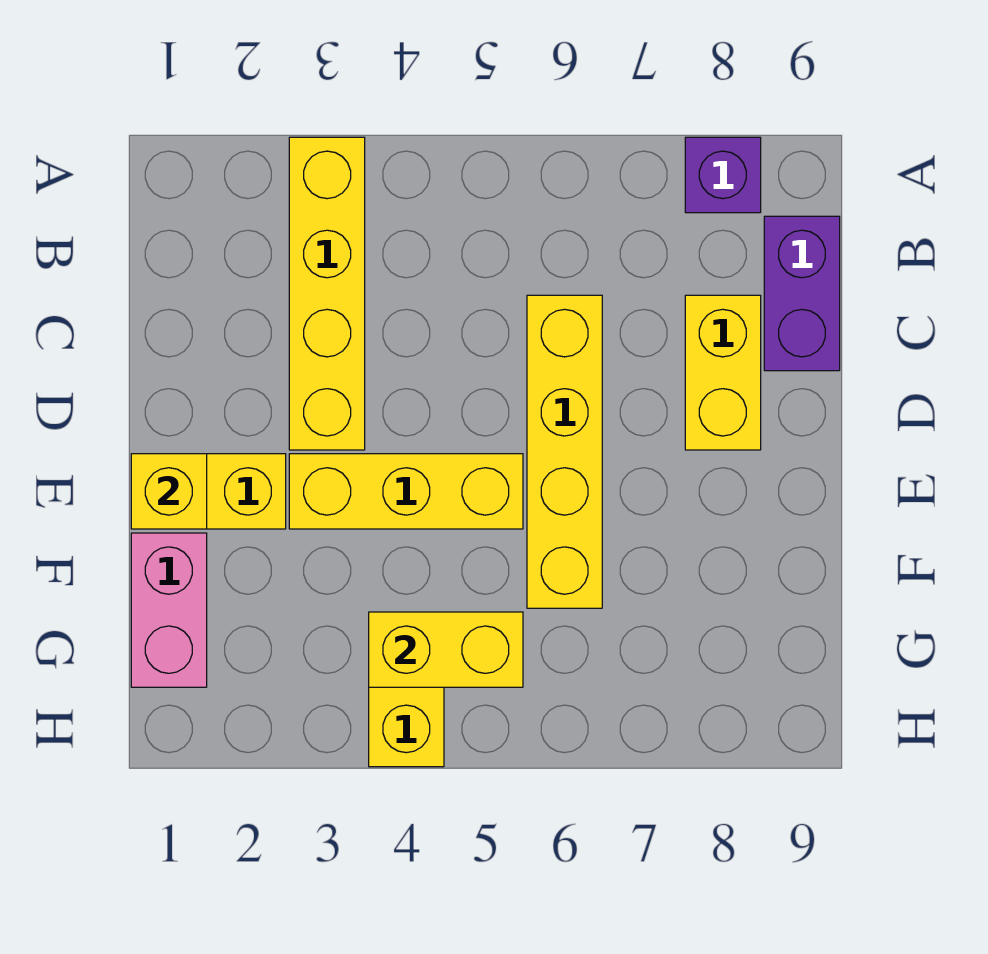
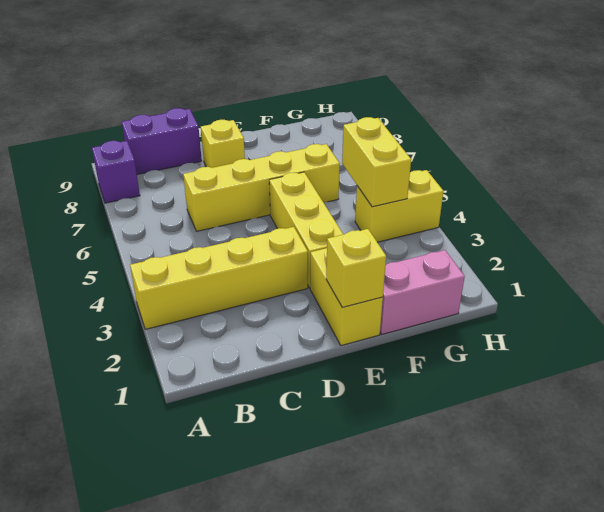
yellow brick C8:D8 level 1 -> yellow brick D8 level 1

